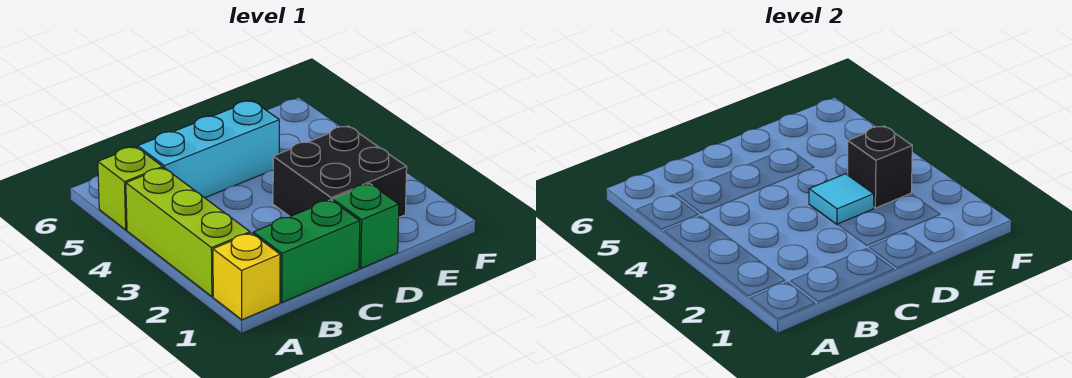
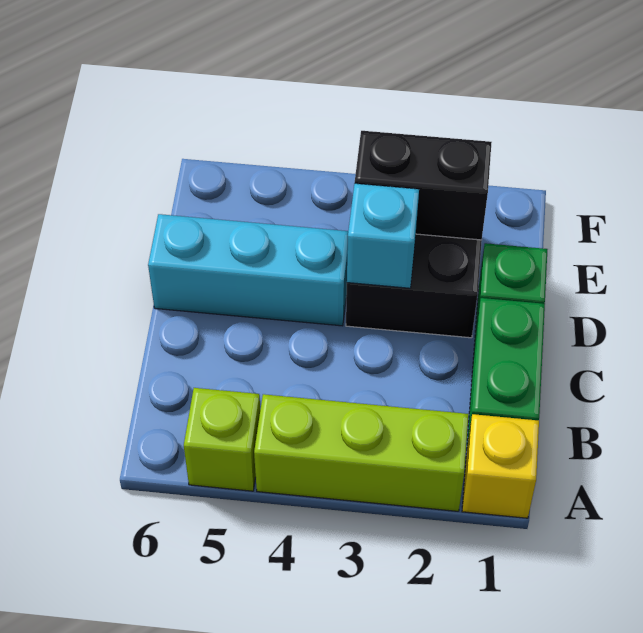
cyan brick B5:D5 level 1 -> cyan brick D4:D6 level 1
cyan tile D3 level 2 -> cyan brick D3 level 2
black brick E3 level 2 -> black brick E2:E3 level 2

